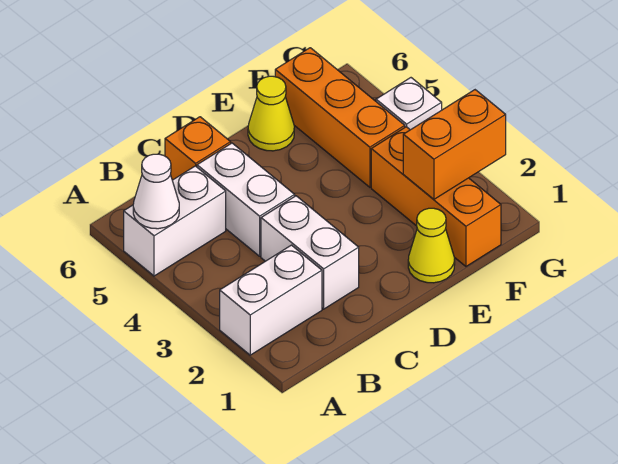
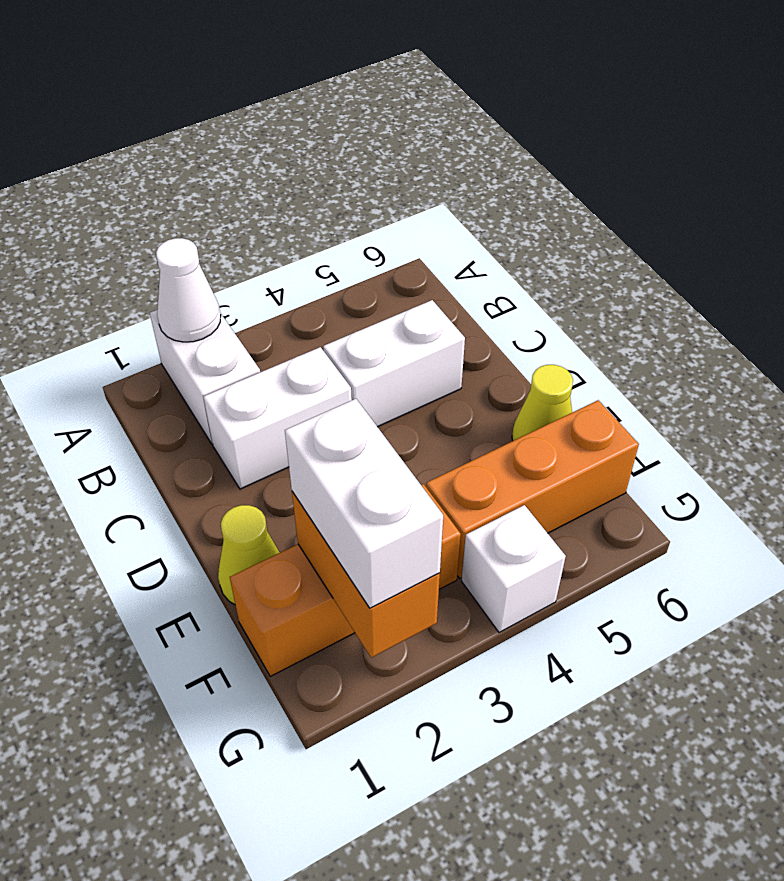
white brick A5:B5 level 1 -> white brick F2:G2 level 3
white cone A5 level 2 -> white cone A2 level 2
orange brick C6 level 1 -> none

